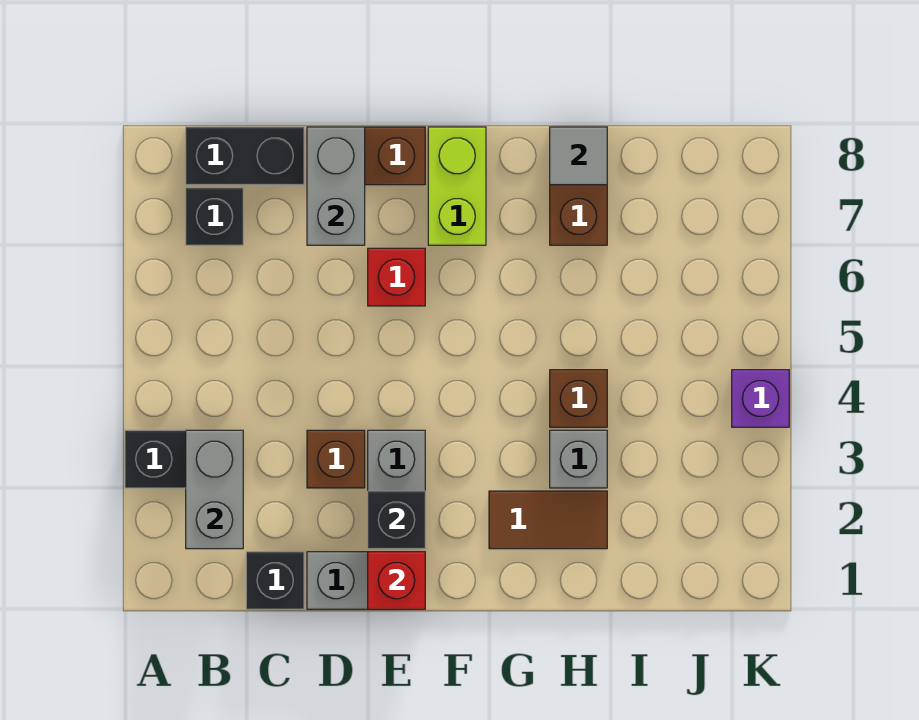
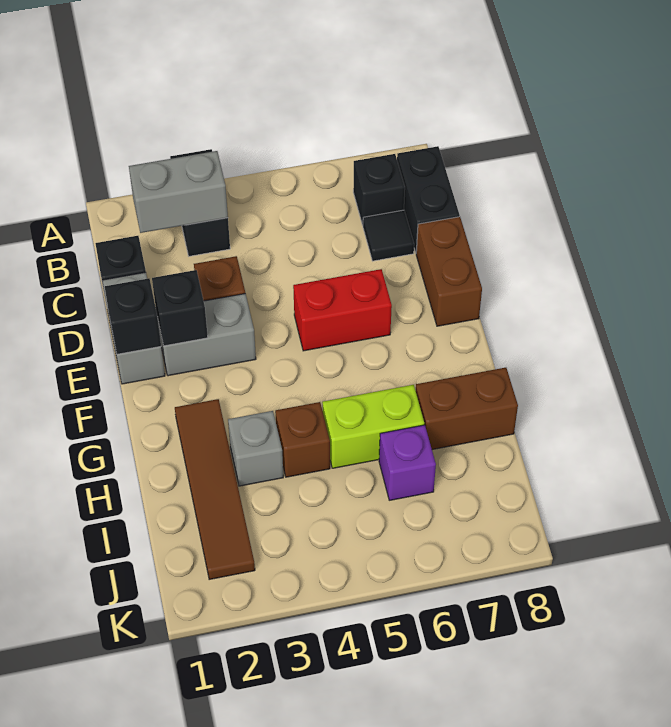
none -> black tile C7 level 1
grey brick D7:D8 level 2 -> none
red brick E1 level 2 -> black brick E1 level 2
red brick E6 level 1 -> red brick E5:E6 level 1
lime brick F7:F8 level 1 -> lime brick H5:H6 level 1
brown tile G2:H2 level 1 -> brown tile G2:J2 level 1
grey tile H8 level 2 -> none
purple brick K4 level 1 -> purple brick I6 level 1

